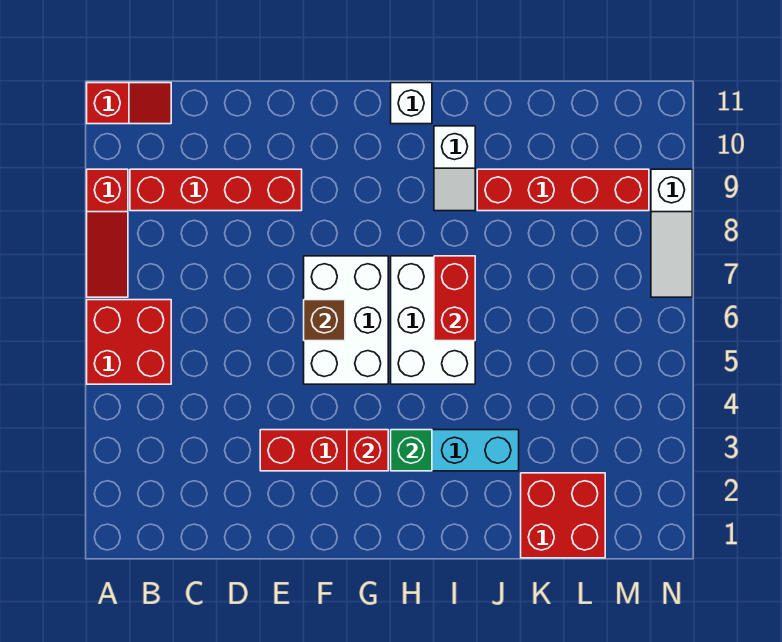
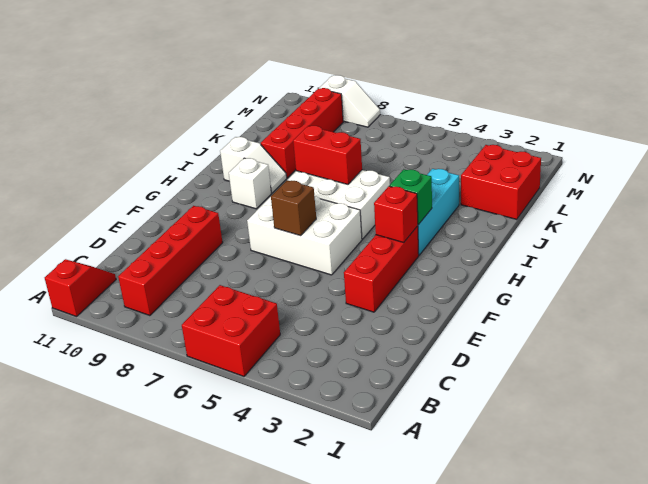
red slope A7:A9 level 1 top 9 -> none
white brick H11 level 1 -> white brick H9 level 1
white slope N7:N9 level 1 top 9 -> white slope N8:N9 level 1 top 9

